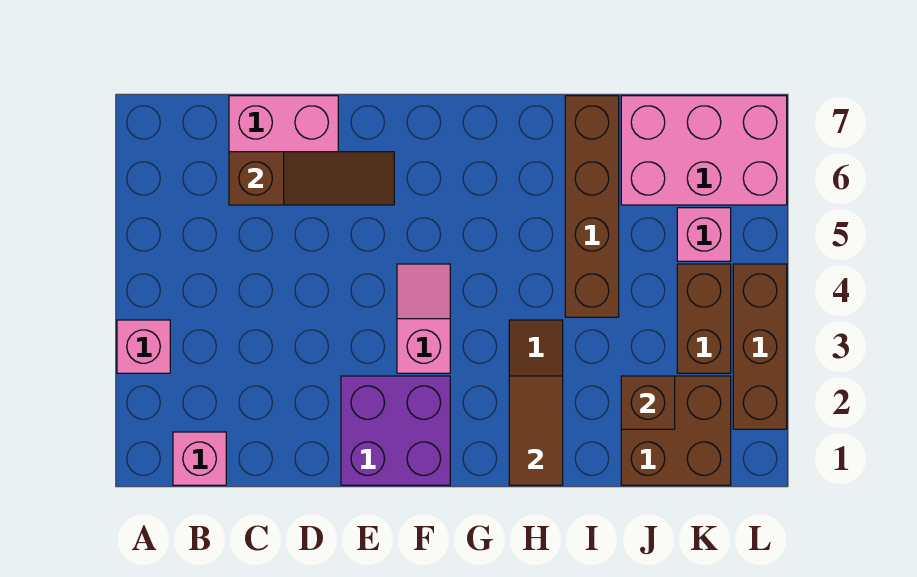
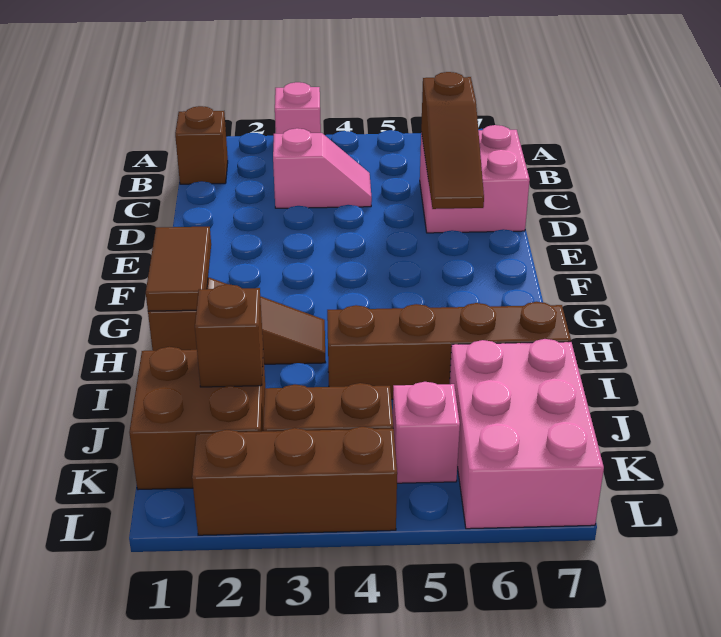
pink brick B1 level 1 -> brown brick B1 level 1
purple brick E1:F2 level 1 -> none
pink slope F3:F4 level 1 top 3 -> pink slope C3:C4 level 1 top 3
brown tile H1:H2 level 2 -> brown tile G1:H1 level 2

